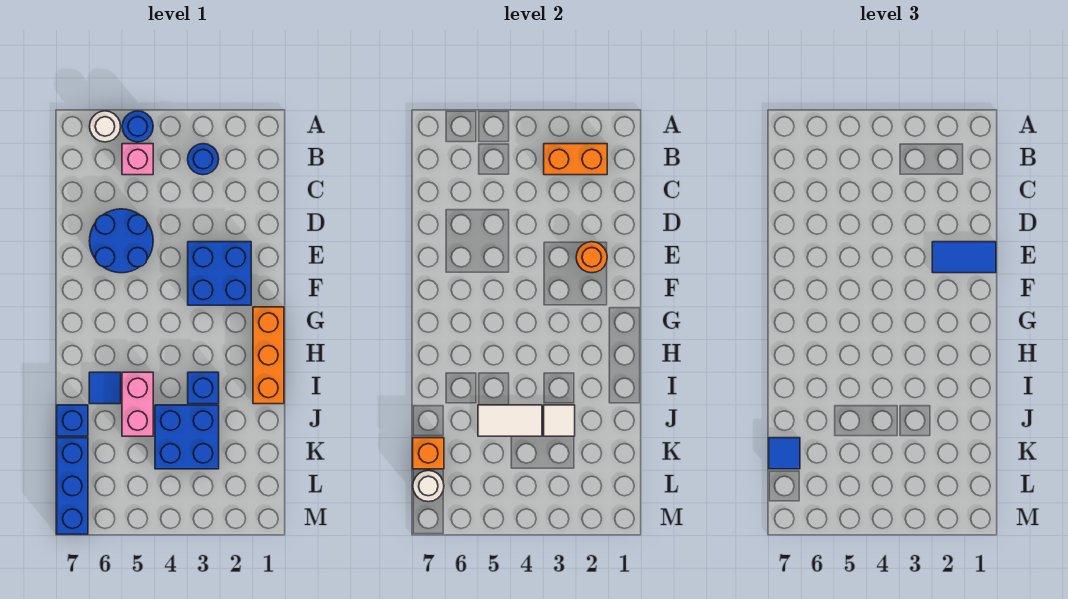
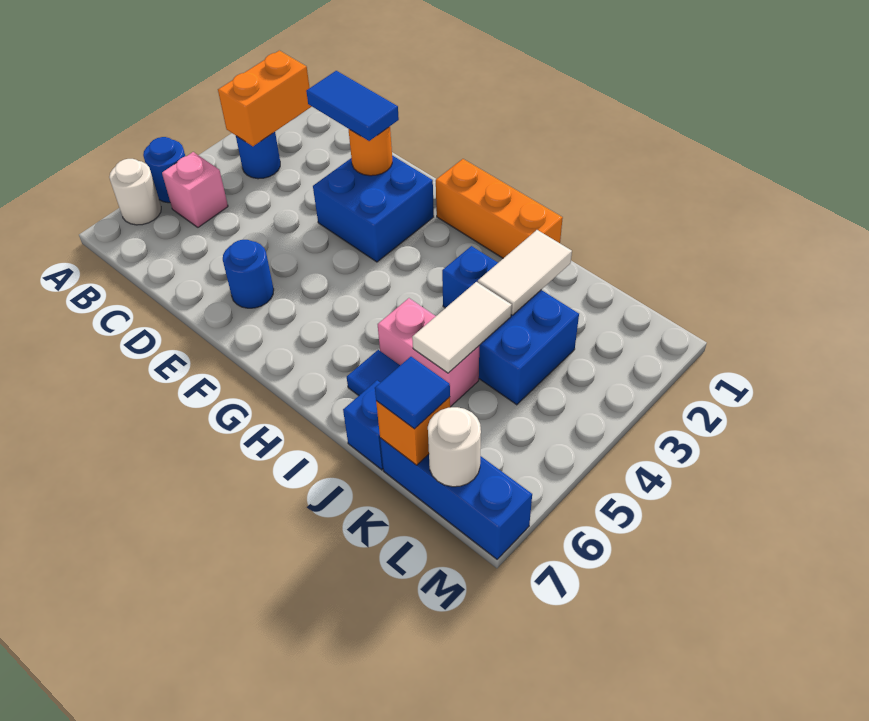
blue round brick D5:E6 level 1 -> blue round brick E6 level 1
blue tile E1:E2 level 3 -> blue tile D2:E2 level 3
white tile J3 level 2 -> white tile J2:J3 level 2

